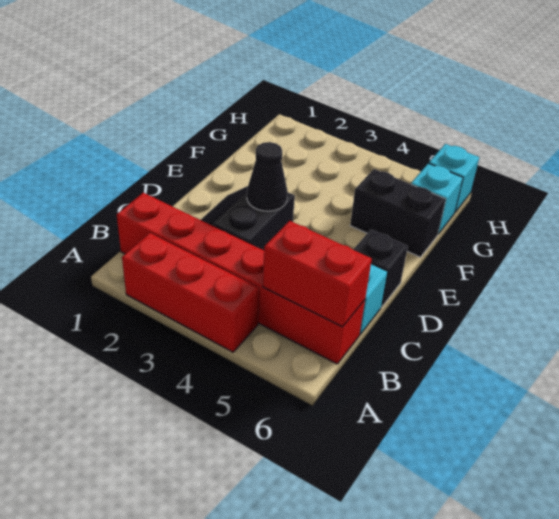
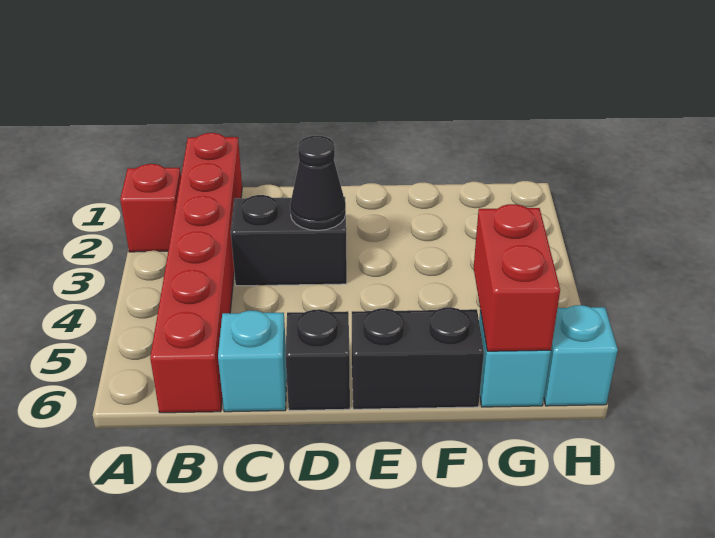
red brick A2:A4 level 1 -> red brick A2 level 1
red brick B5:B6 level 2 -> red brick G5:G6 level 2
black brick F5:F6 level 1 -> black brick E6:F6 level 1

